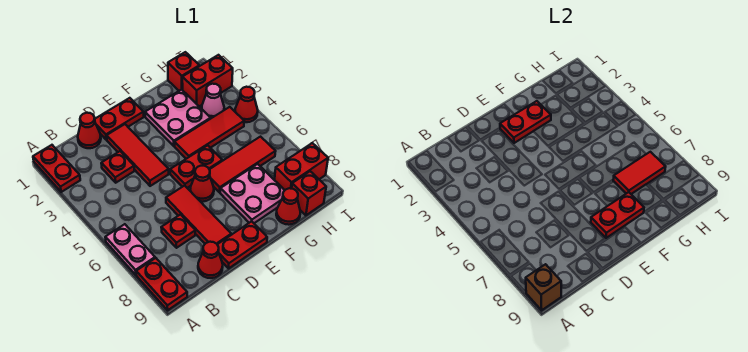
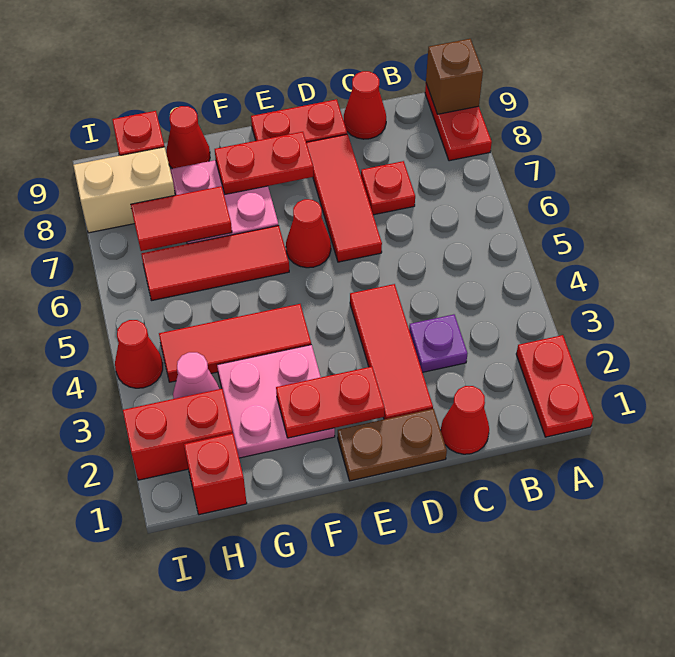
pink plate A6:A7 level 1 -> none
red plate C3 level 1 -> purple plate C3 level 1
red plate D1:E1 level 1 -> brown plate D1:E1 level 1
red plate E5:F5 level 1 -> none
red brick H8:I8 level 1 -> tan brick H8:I8 level 1

